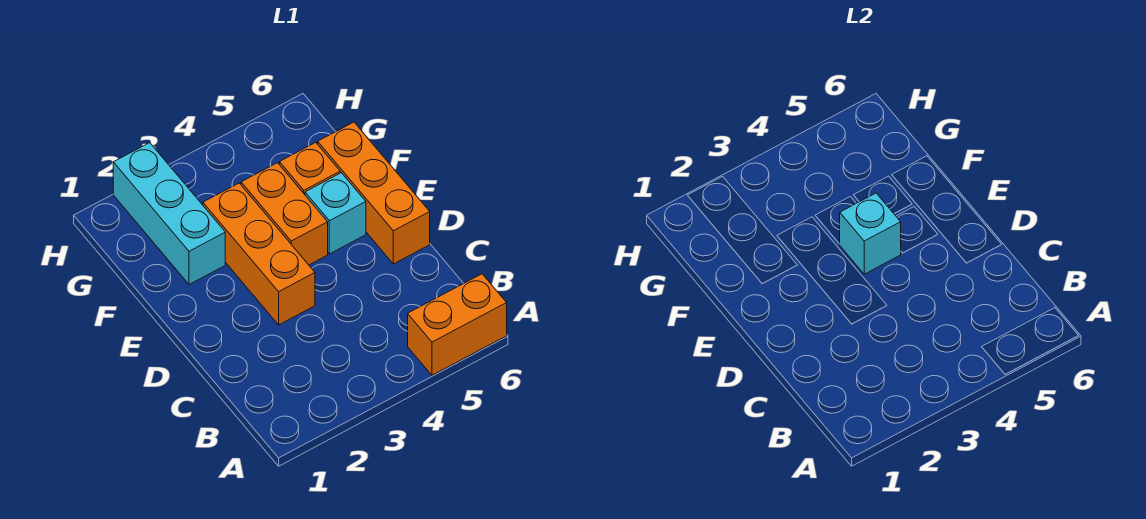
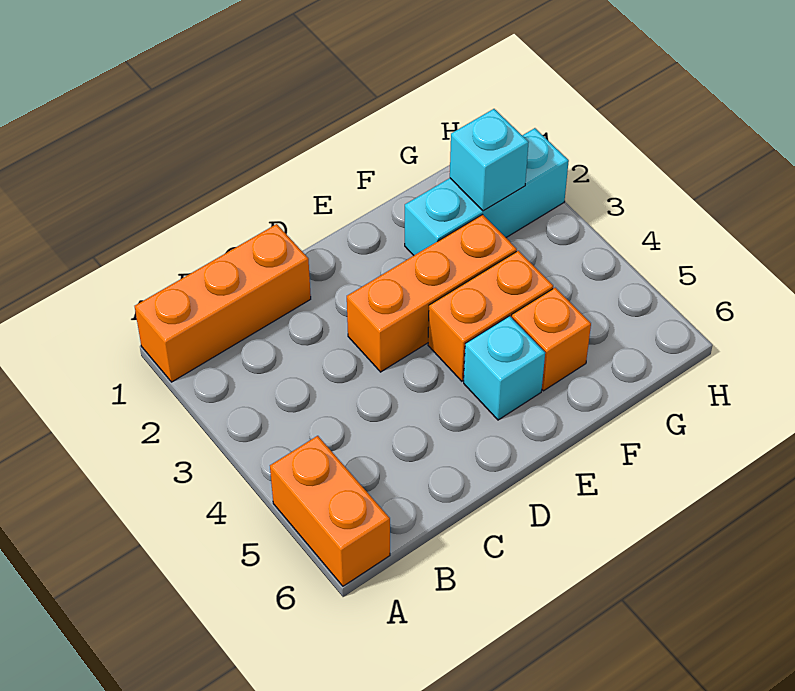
orange brick D6:F6 level 1 -> orange brick A1:C1 level 1
cyan brick E4 level 2 -> cyan brick G2 level 2

